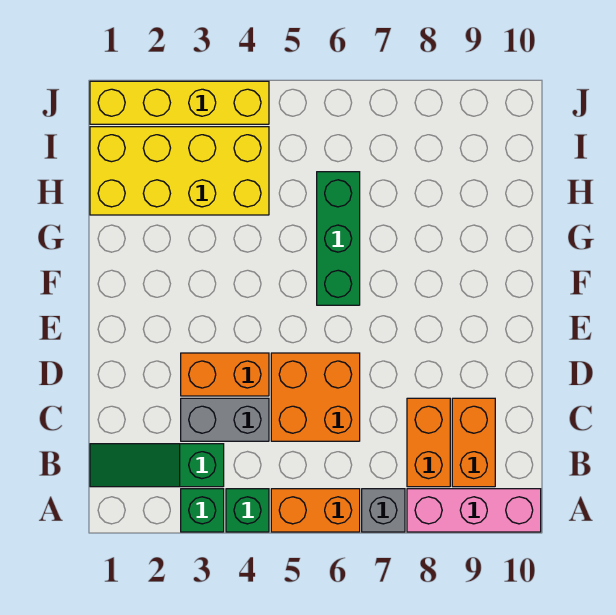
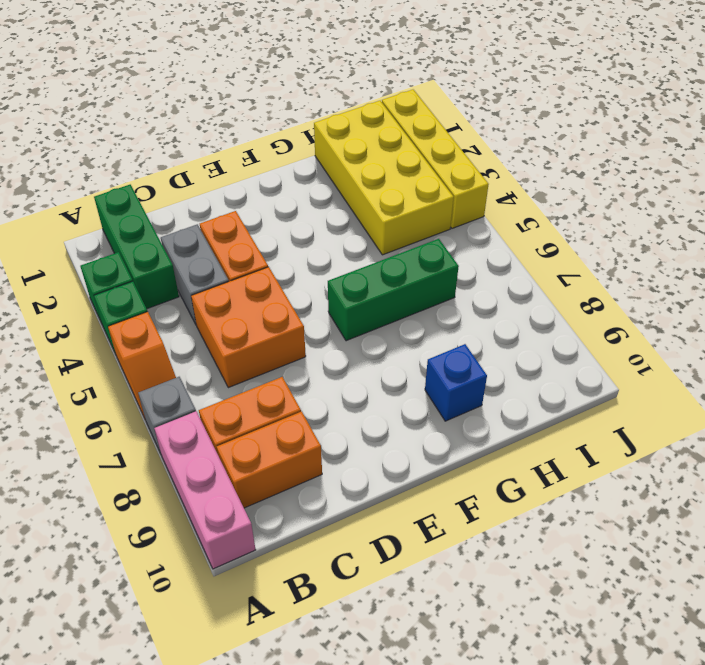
orange brick A5:A6 level 1 -> orange slope A5:A6 level 1 top 5
green slope B1:B3 level 1 top 3 -> green brick B1:B3 level 1
none -> blue brick G9 level 1

